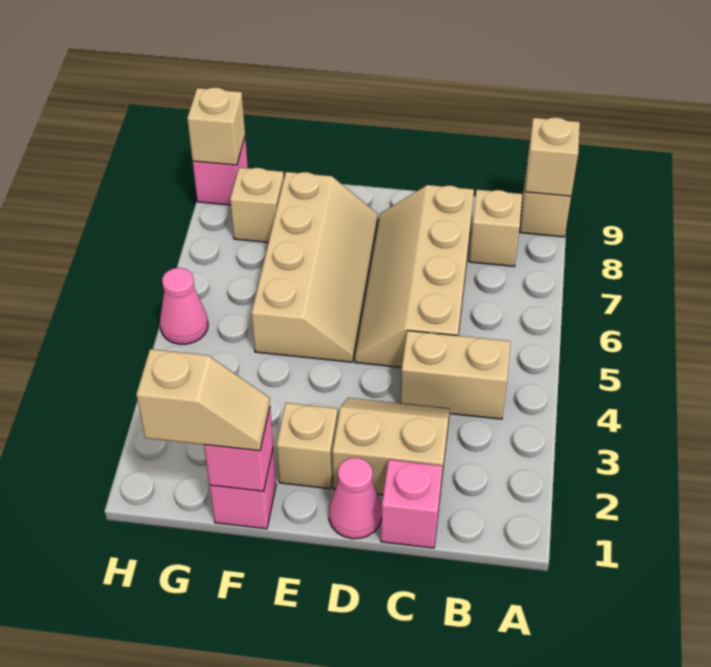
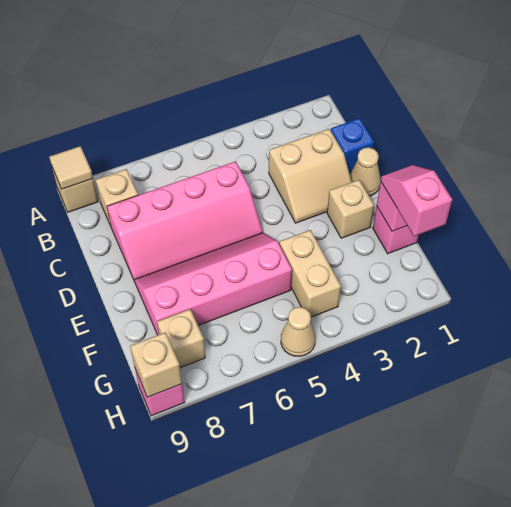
tan brick A9 level 2 -> tan tile A9 level 2
tan brick B4:C4 level 1 -> tan brick F4:G4 level 1
pink brick C1 level 1 -> blue brick C1 level 1
tan slope C2:D3 level 1 top 2 -> tan slope C2:D3 level 1 top C
tan slope C5:D8 level 1 top C -> pink slope C5:D8 level 1 top C
pink cone D1 level 1 -> tan cone D1 level 1
tan slope E5:F8 level 1 top F -> pink slope E5:F8 level 1 top F
tan slope F1:G1 level 3 top G -> pink slope F1:G1 level 3 top G
pink cone H5 level 1 -> tan cone H5 level 1

